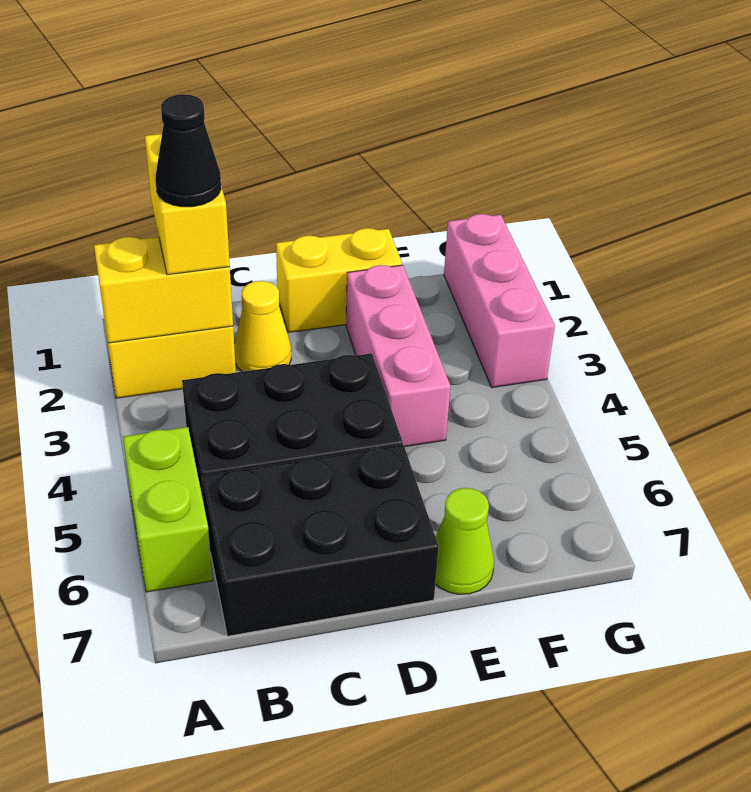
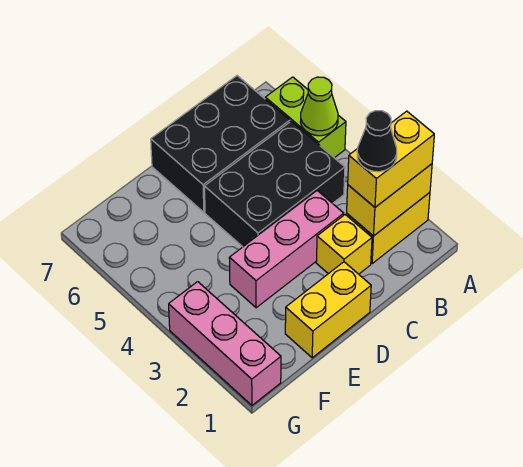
yellow brick B1:B2 level 3 -> yellow brick A2:B2 level 3
yellow cone C2 level 1 -> yellow brick C2 level 1
pink brick E2:E4 level 1 -> pink brick C3:E3 level 1
lime cone E7 level 1 -> lime cone A5 level 2

